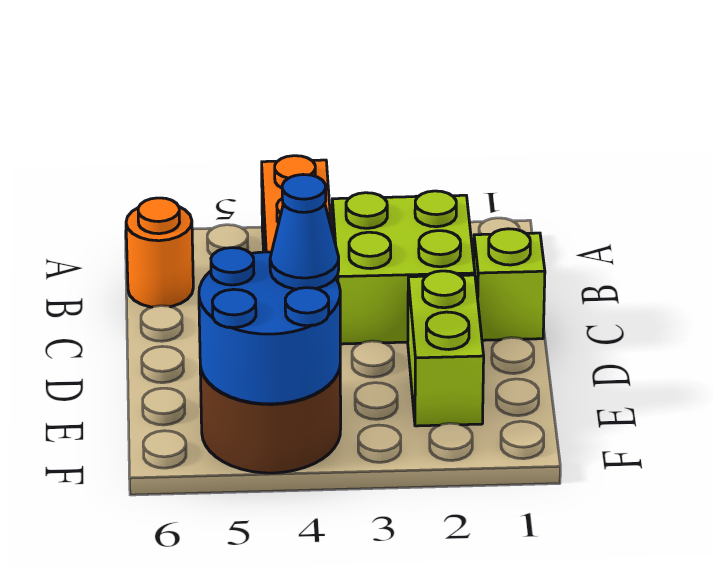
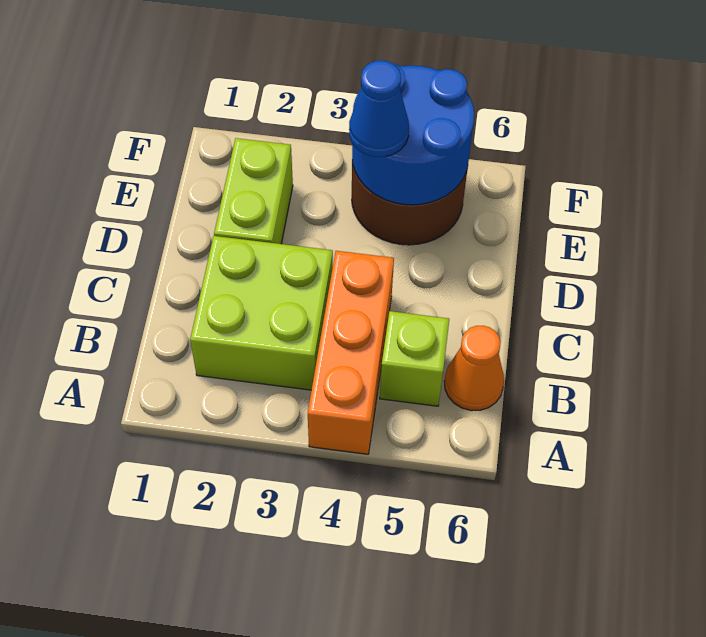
orange round brick B6 level 1 -> orange cone B6 level 1
lime brick C1 level 1 -> lime brick B5 level 1

